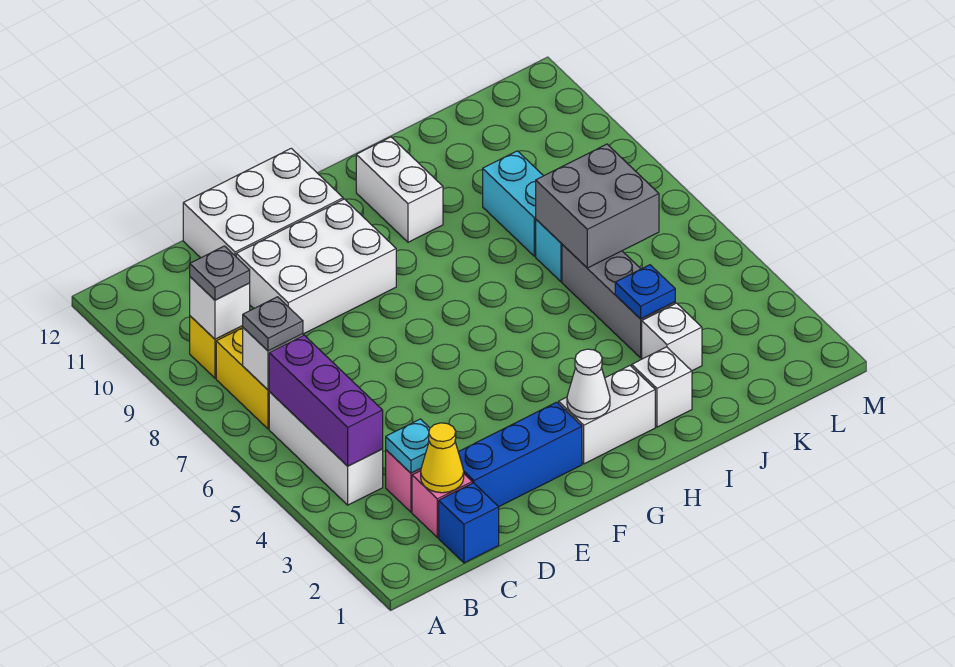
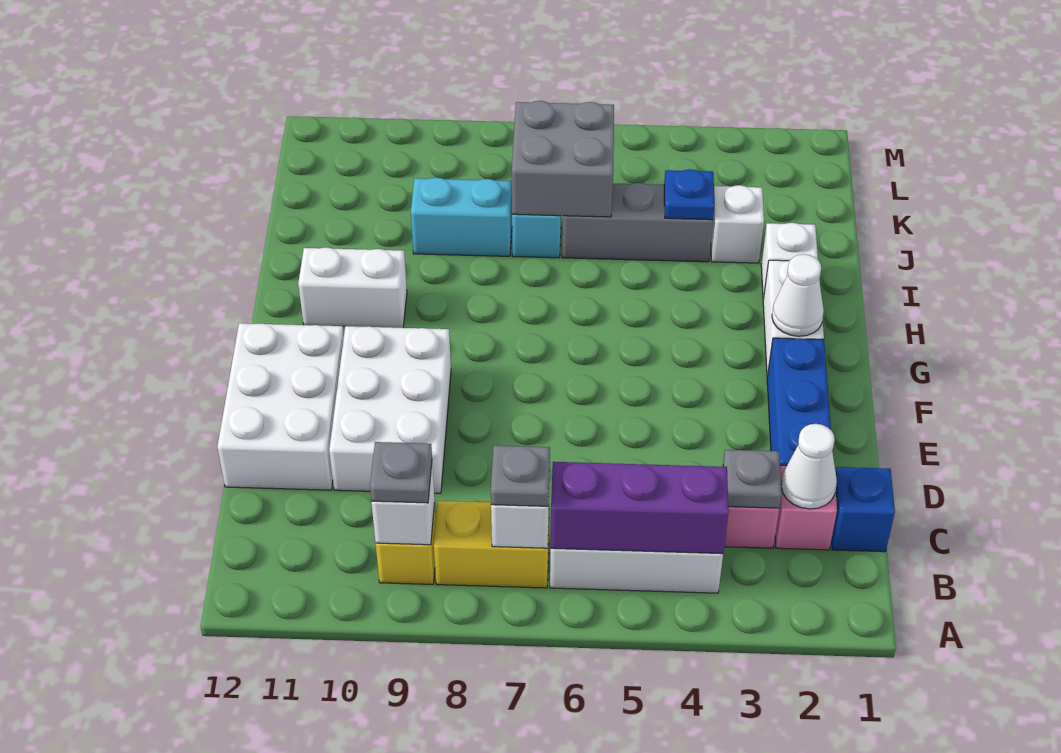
yellow cone C2 level 2 -> white cone C2 level 2
cyan plate C3 level 2 -> grey plate C3 level 2

